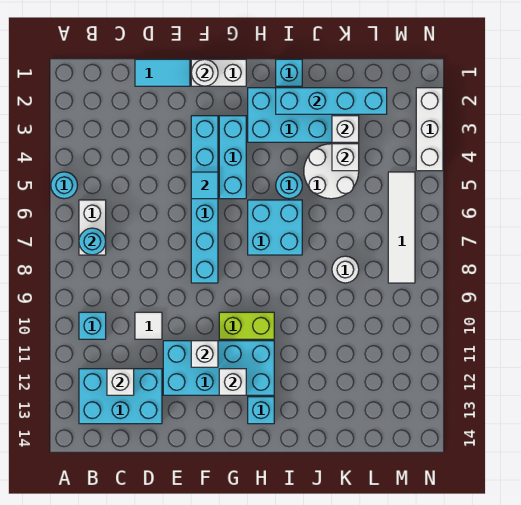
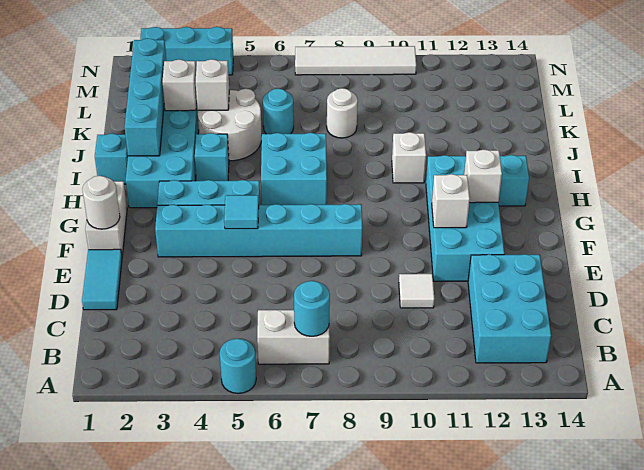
cyan brick B10 level 1 -> cyan brick I4 level 1
white brick C12 level 2 -> white brick I10 level 1
lime brick G10:H10 level 1 -> none
cyan round brick I5 level 1 -> cyan round brick K6 level 1
white tile M5:M8 level 1 -> white tile N7:N10 level 1
white brick N2:N4 level 1 -> cyan brick N2:N4 level 1

